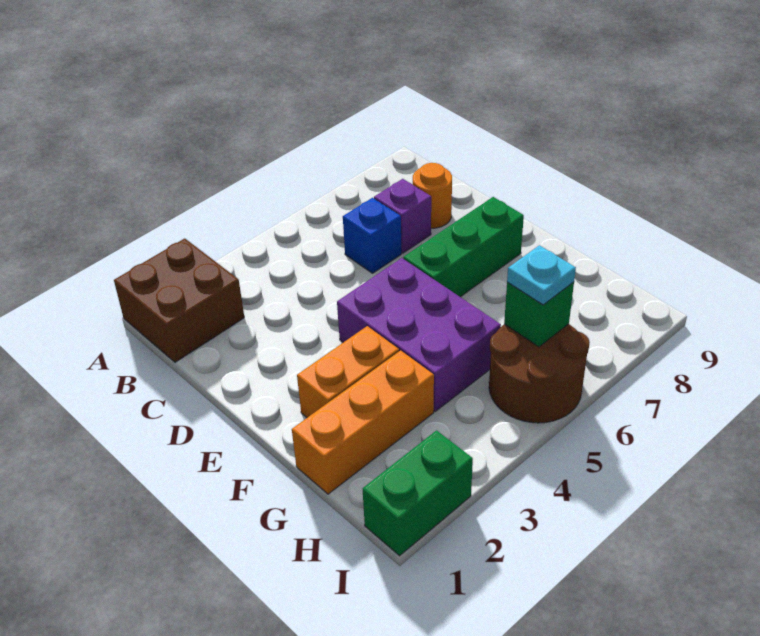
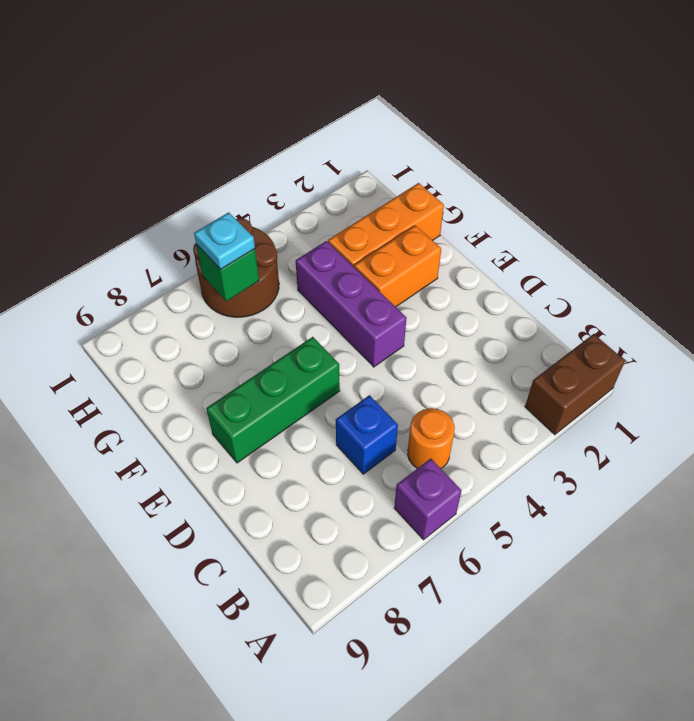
brown brick A1:B2 level 1 -> brown brick A1:A2 level 1
purple brick C7 level 1 -> purple brick A6 level 1
orange round brick C8 level 1 -> orange round brick B5 level 1
purple brick E4:G5 level 1 -> purple brick E4:G4 level 1
green brick I1:I2 level 1 -> none

